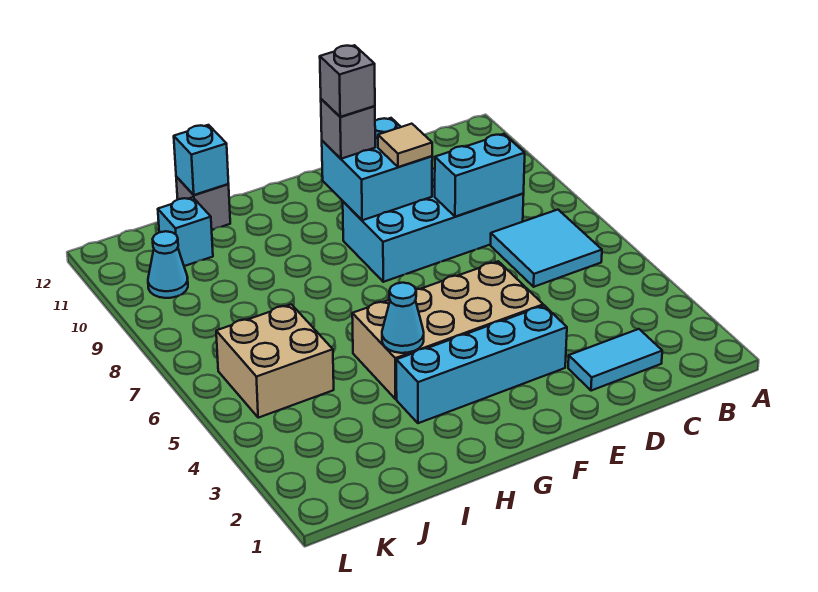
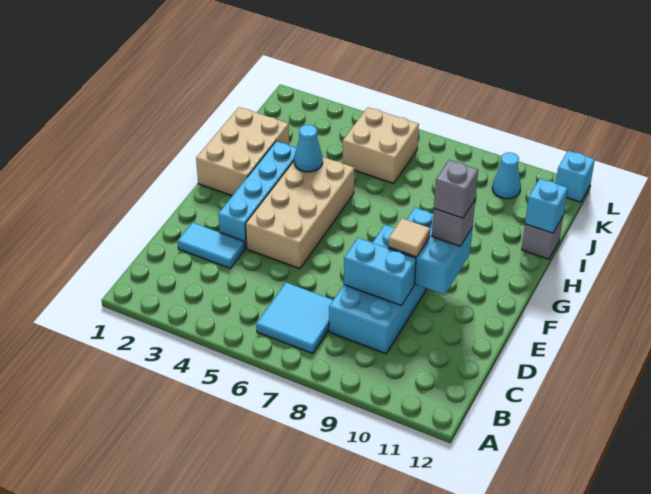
cyan tile C2:D2 level 1 -> cyan tile D2:D3 level 1
cyan brick C8:D8 level 2 -> cyan brick D8:D9 level 2
none -> tan brick G1:I2 level 1
cyan brick J11 level 1 -> cyan brick L12 level 1

